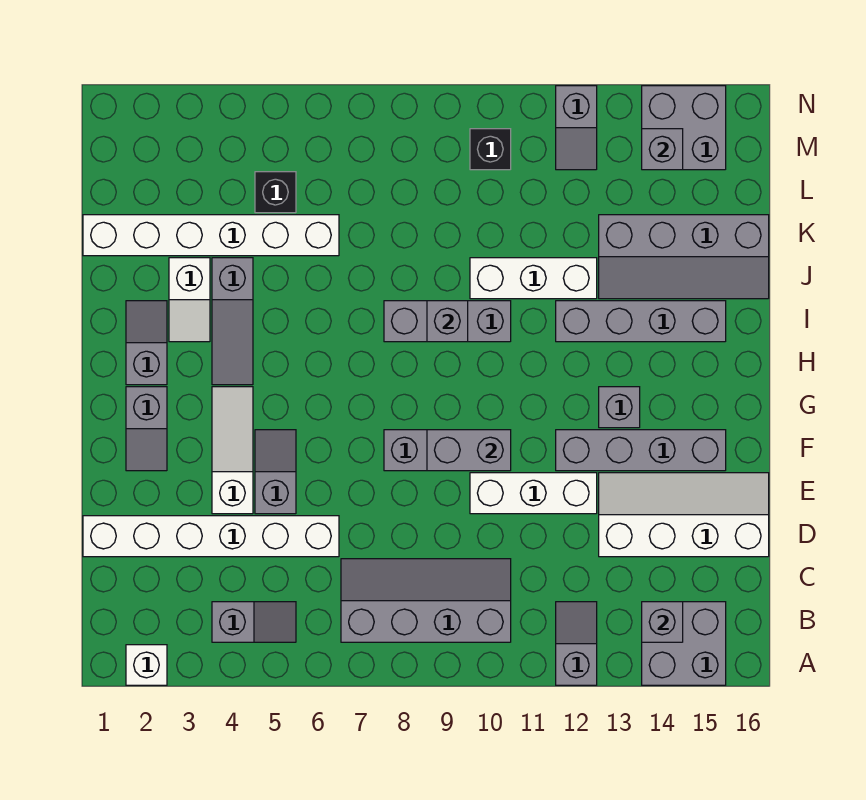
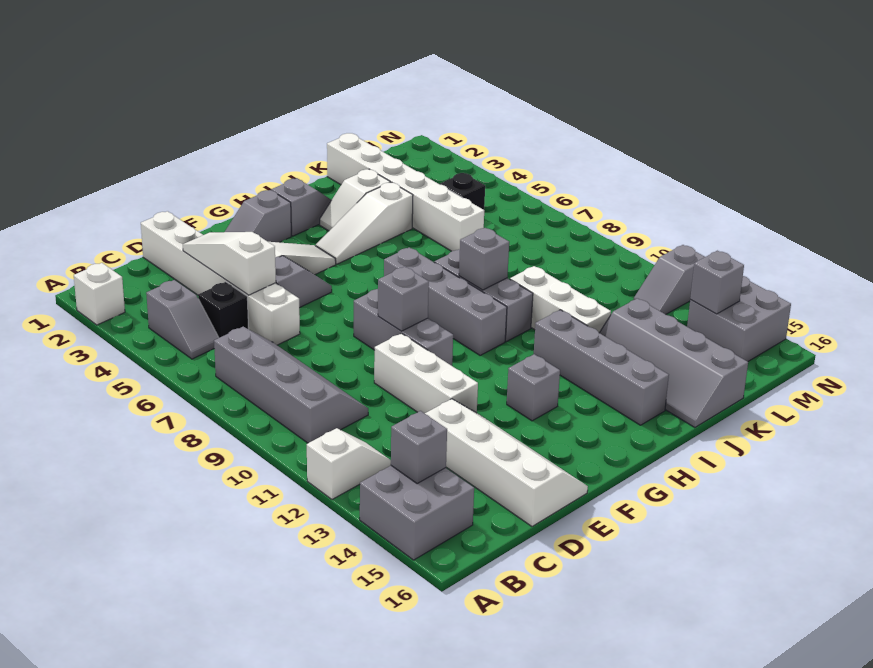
grey slope A12:B12 level 1 top A -> white slope A12:B12 level 1 top A
none -> white slope D3:D5 level 2 top 5
grey brick F9:F10 level 2 -> grey brick F9 level 2
grey brick F12:F15 level 1 -> grey brick H7:H10 level 1
grey slope H4:J4 level 1 top J -> white slope H4:J4 level 1 top J
black brick M10 level 1 -> black brick C5 level 1

